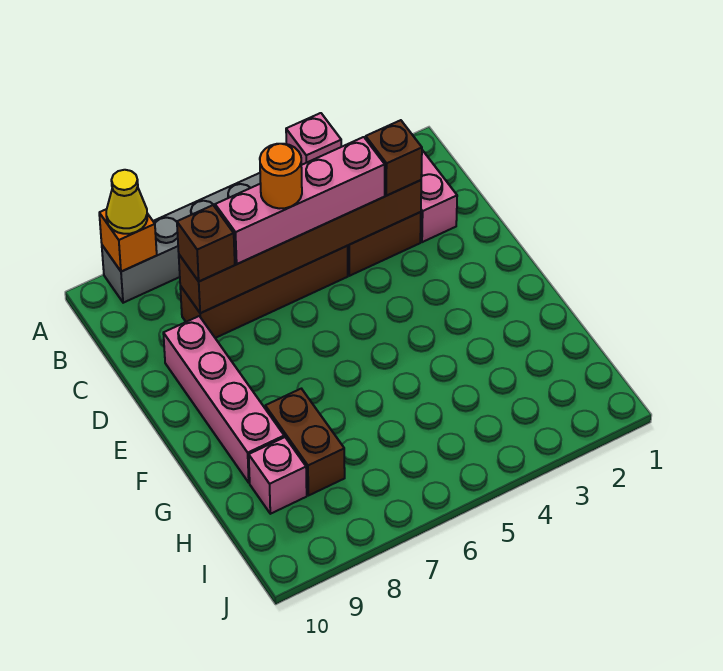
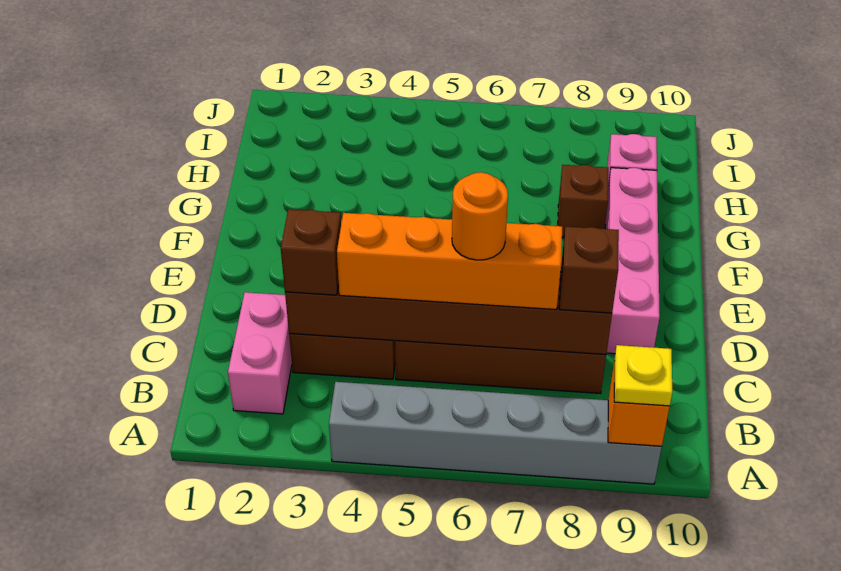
pink brick A4 level 2 -> none
yellow cone A9 level 3 -> yellow plate A9 level 3
pink brick C4:C7 level 3 -> orange brick C4:C7 level 3
brown brick G8:H8 level 1 -> brown brick G8 level 1

